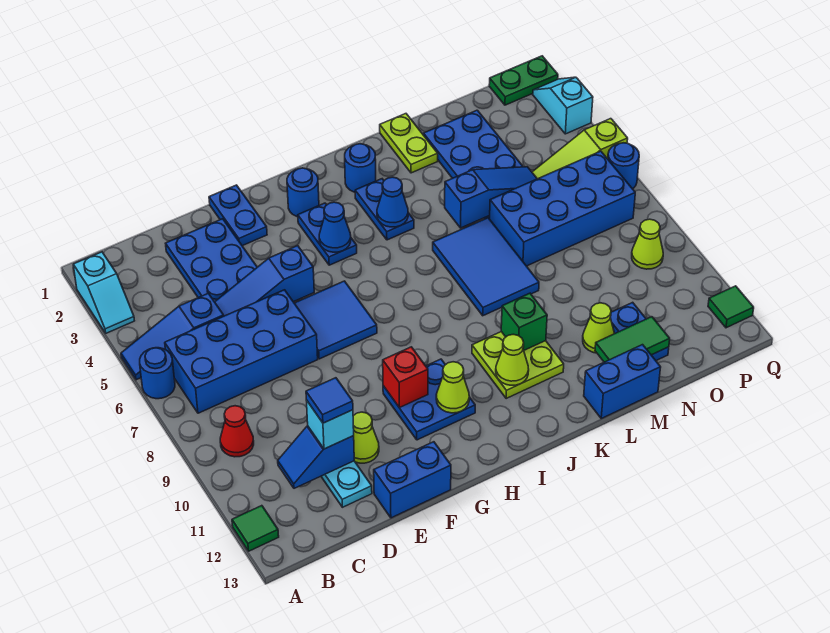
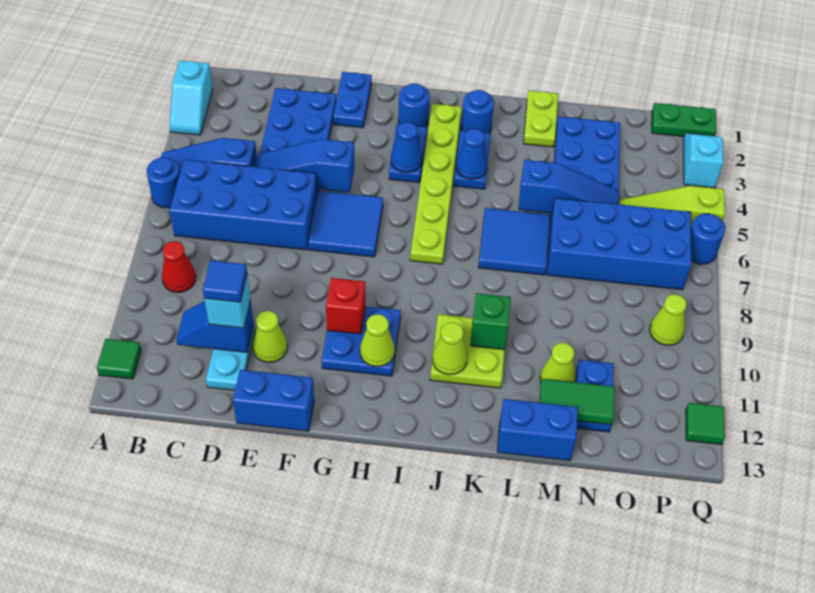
none -> lime plate I2:I7 level 1
blue tile K6:L8 level 1 -> blue tile K6:L7 level 1

